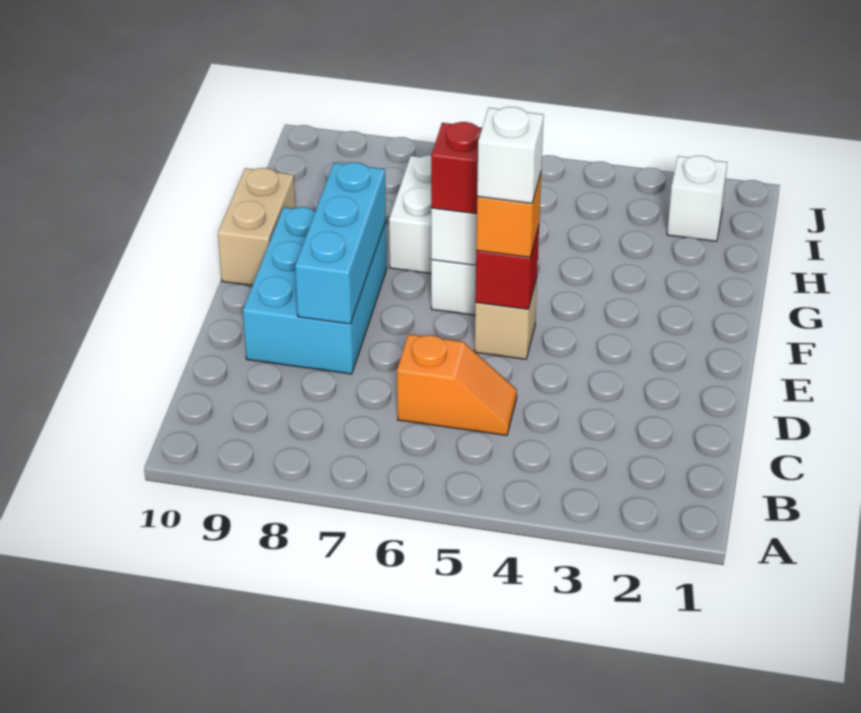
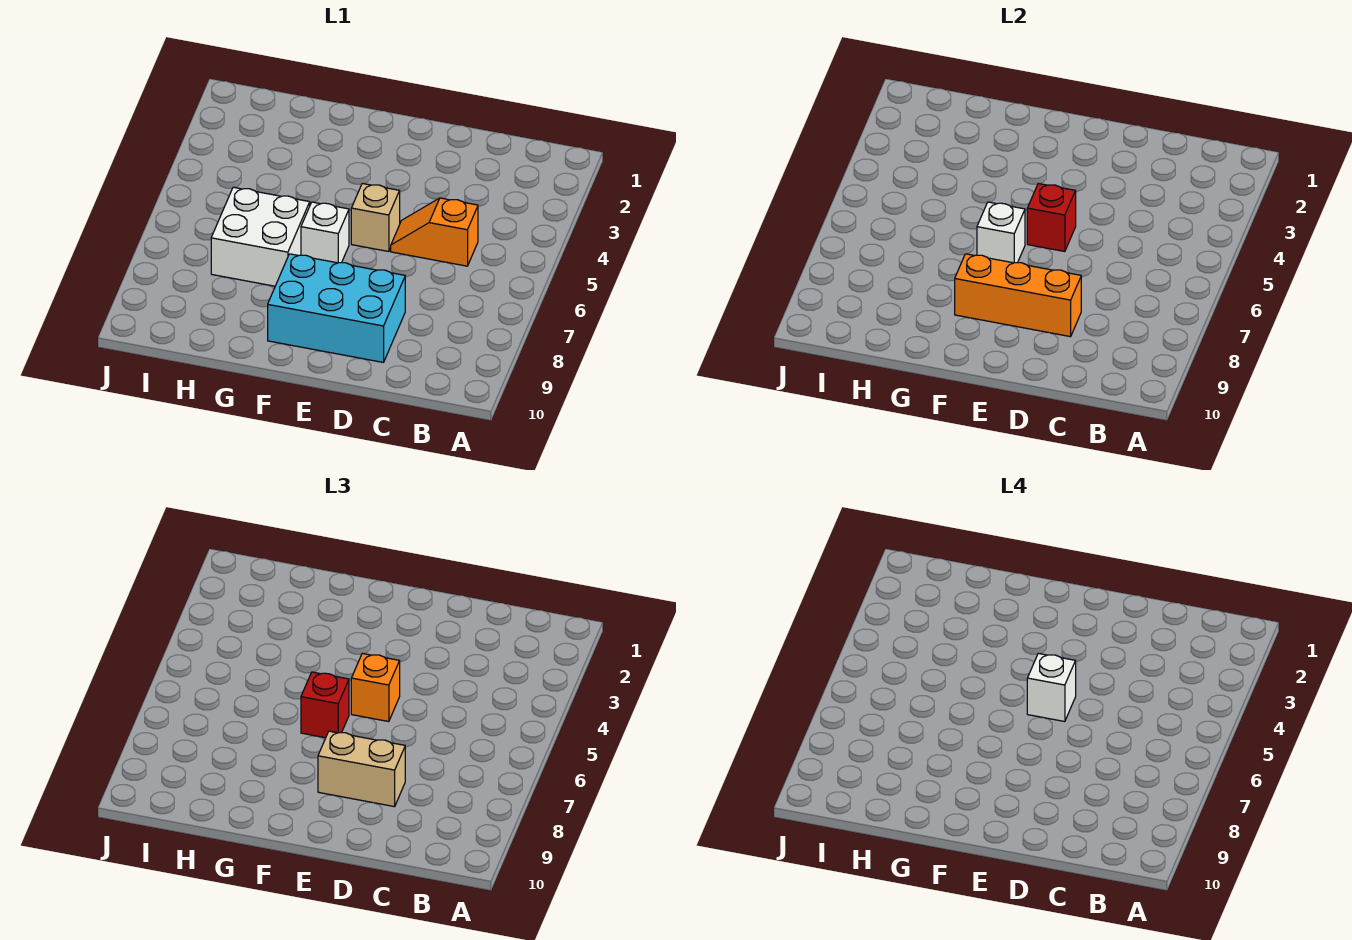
orange slope C5:C6 level 1 top 6 -> orange slope C5:D5 level 1 top C
cyan brick D8:F8 level 2 -> orange brick D8:F8 level 2
tan brick F10:G10 level 1 -> tan brick D8:E8 level 3
white brick I2 level 1 -> none

